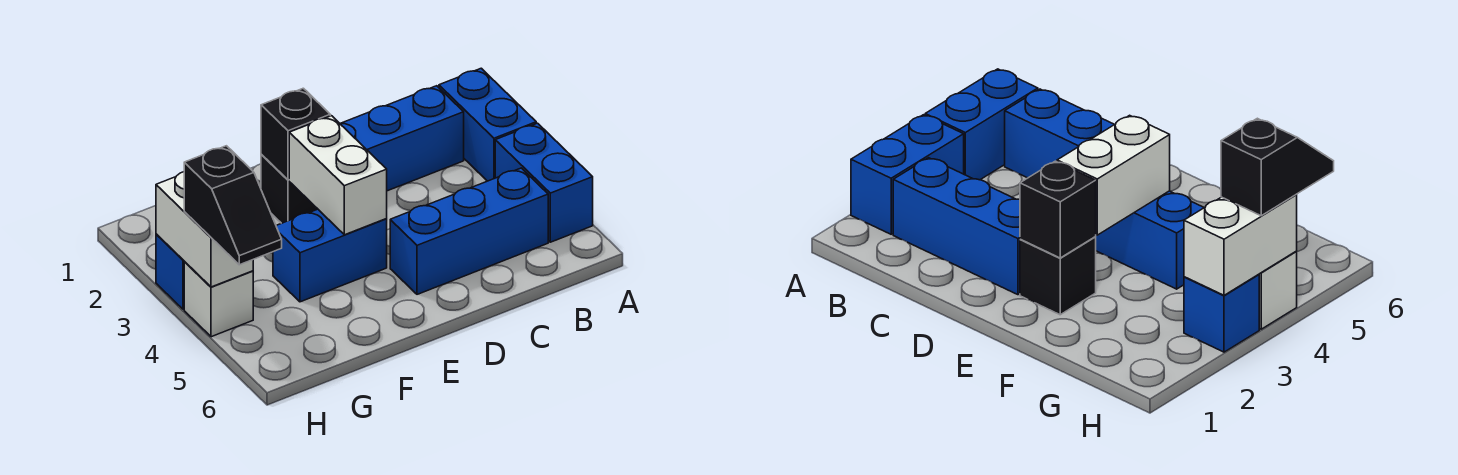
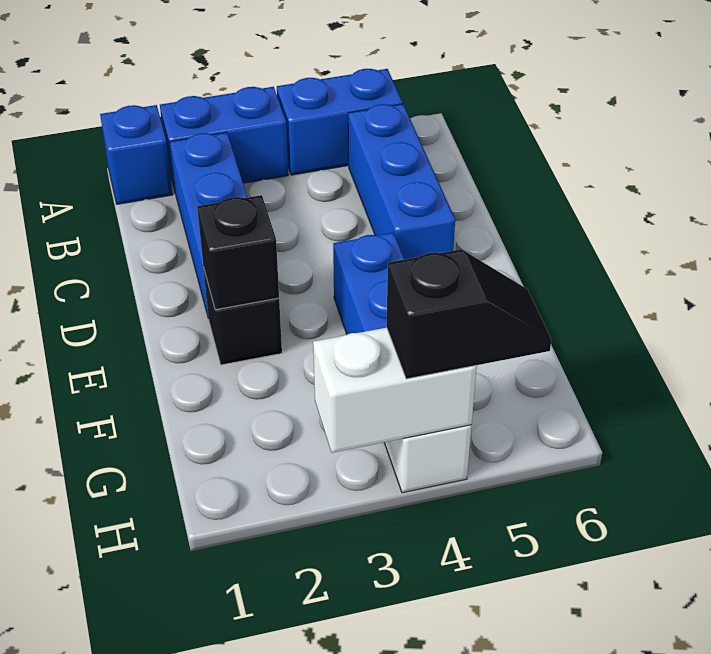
white brick E3:E4 level 2 -> none
blue brick H3 level 1 -> blue brick A1 level 1

